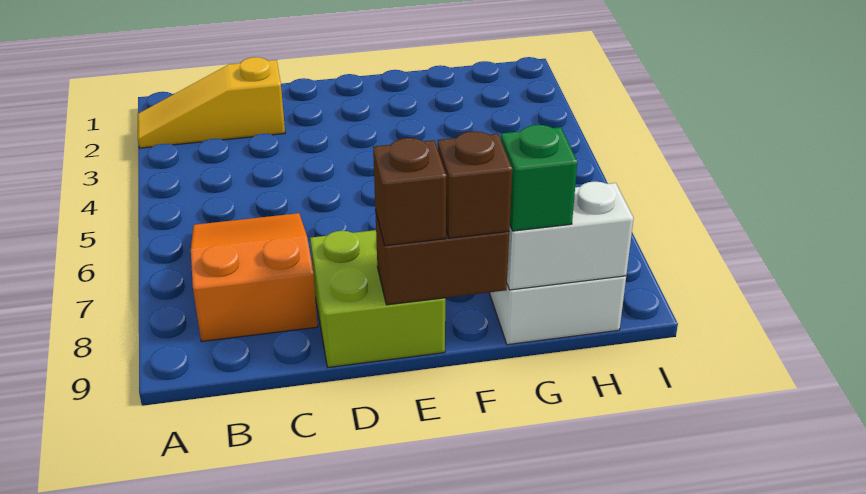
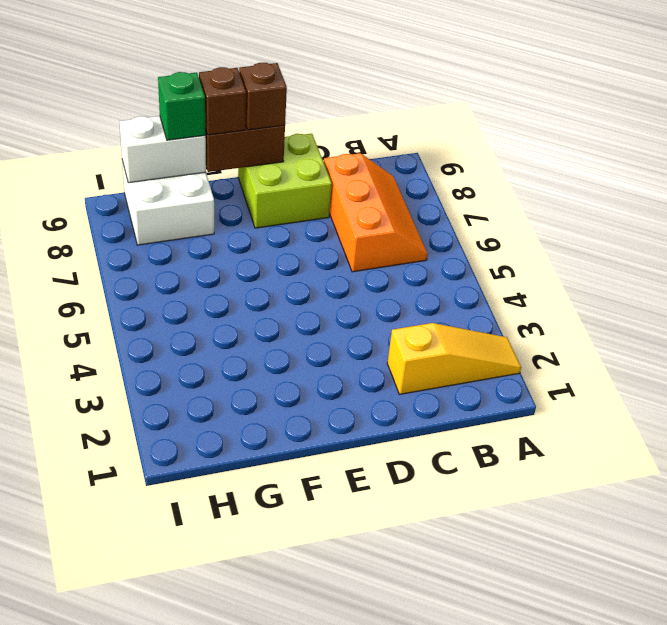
orange slope B6:C8 level 1 top 8 -> orange slope B6:C8 level 1 top C

